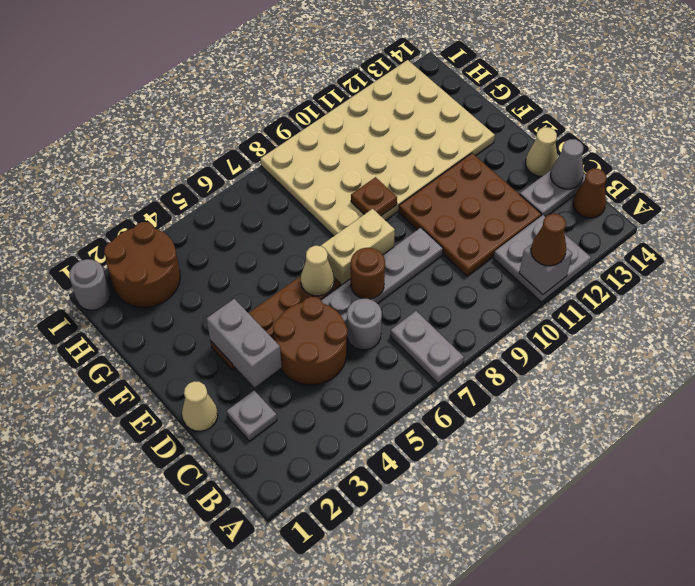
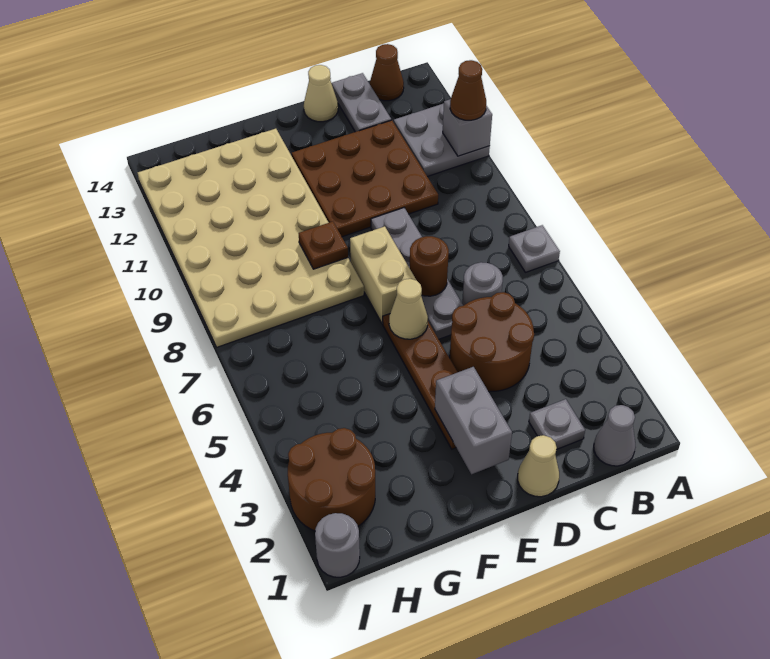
grey plate A7:B7 level 1 -> grey plate A7 level 1
grey cone C14 level 2 -> grey cone B1 level 1
grey brick D3:E3 level 2 -> grey brick E2:E3 level 2

